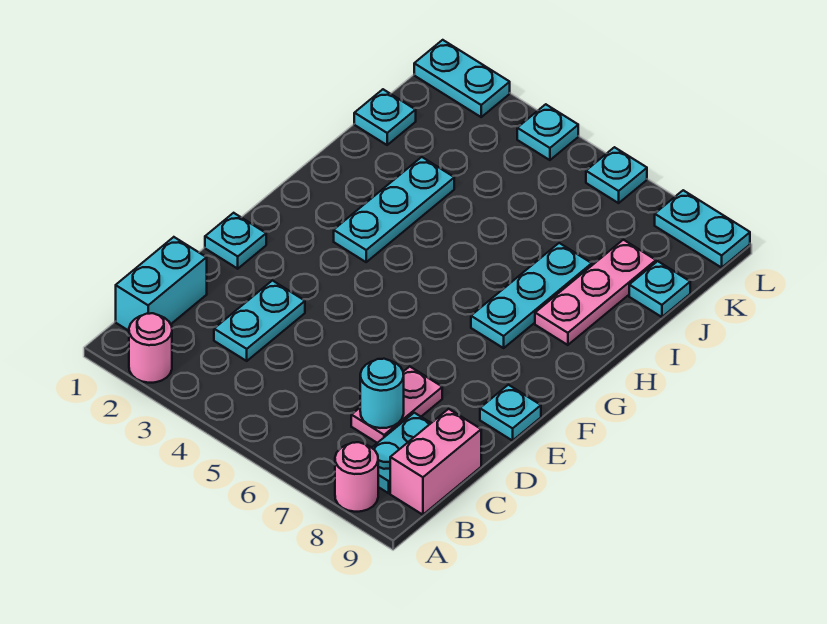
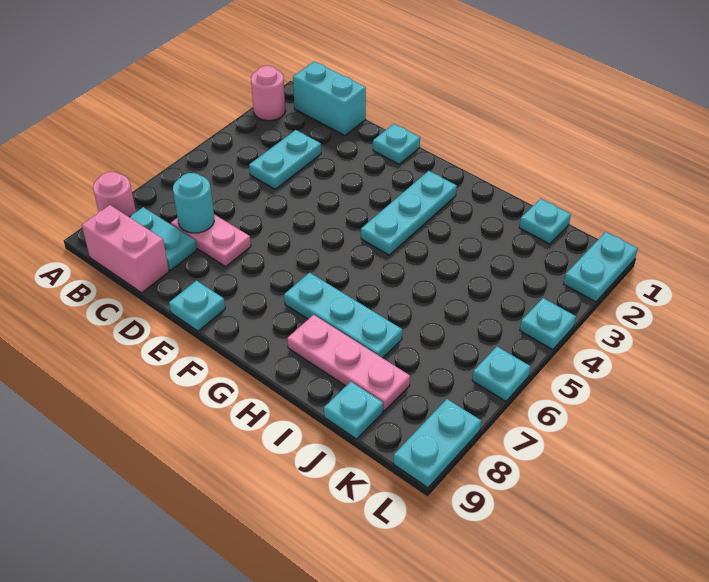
cyan plate C3:D3 level 1 -> cyan plate C3:C4 level 1
cyan plate G3:I3 level 1 -> cyan plate G2:G4 level 1

